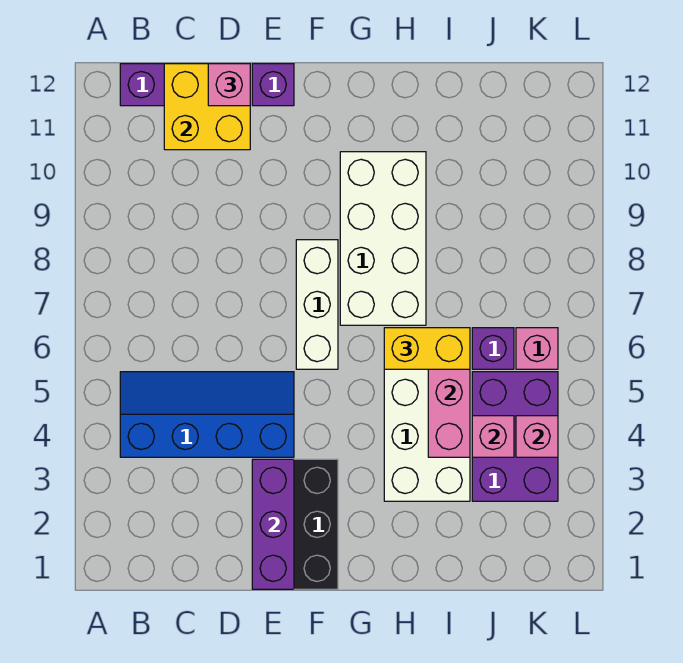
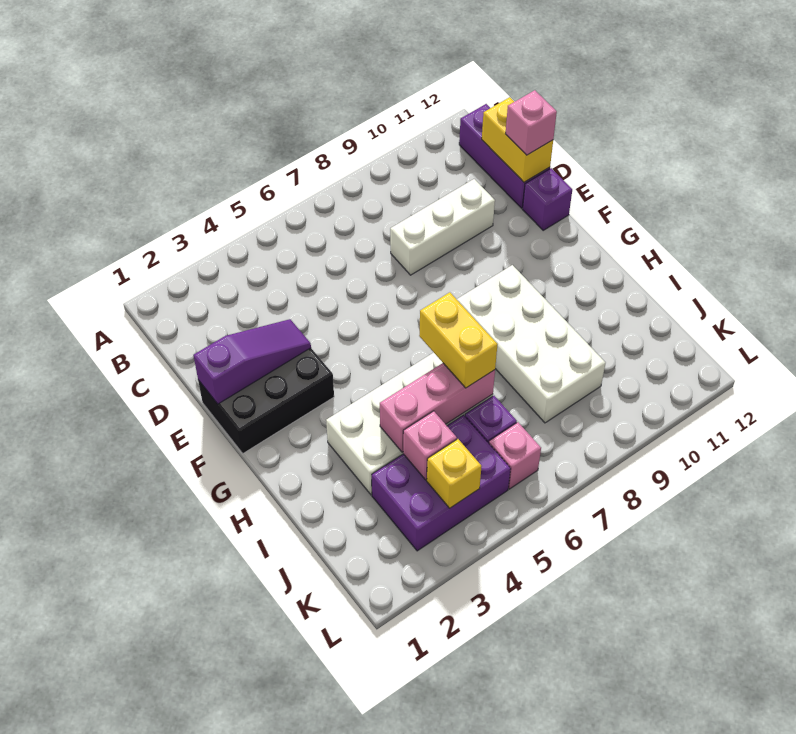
blue slope B4:E5 level 1 top 4 -> none
yellow brick C11:D12 level 2 -> yellow brick C12:D12 level 2
purple brick E1:E3 level 2 -> purple slope E1:E3 level 2 top 1
white brick F6:F8 level 1 -> white brick D8:D10 level 1
white brick G7:H10 level 1 -> white brick G8:J9 level 1
pink brick K4 level 2 -> yellow brick K4 level 2

